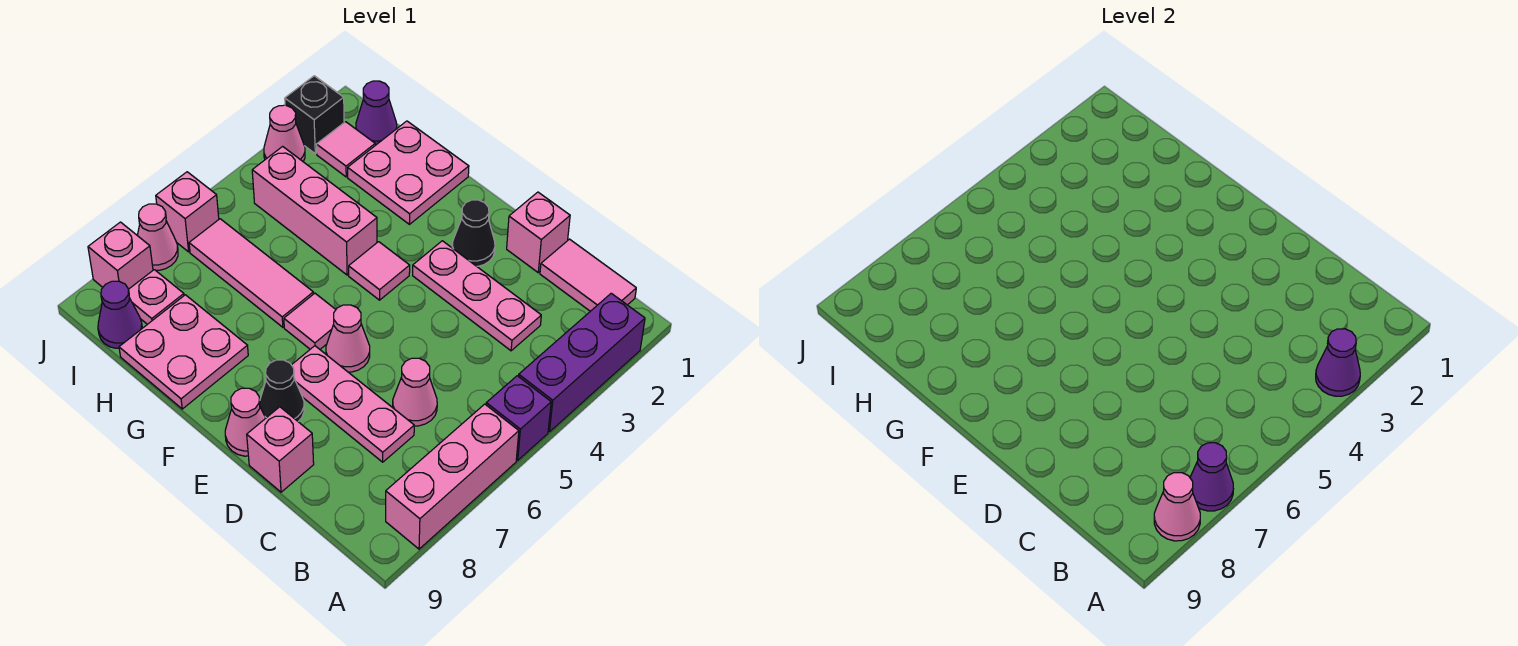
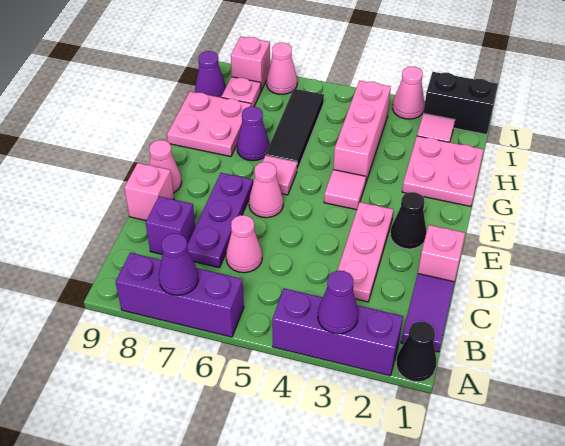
purple brick A5 level 1 -> purple brick C8 level 1
pink brick A6:A8 level 1 -> purple brick A6:A8 level 1
pink cone A8 level 2 -> none
pink tile B1:C1 level 1 -> purple tile B1:C1 level 1
pink plate C7:E7 level 1 -> purple plate C7:E7 level 1
black cone E8 level 1 -> black cone A1 level 1
pink tile G6:I6 level 1 -> black tile G6:I6 level 1
purple cone I1 level 1 -> purple cone G7 level 1
black brick J2 level 1 -> black brick J1:J2 level 1
pink brick J6 level 1 -> none

